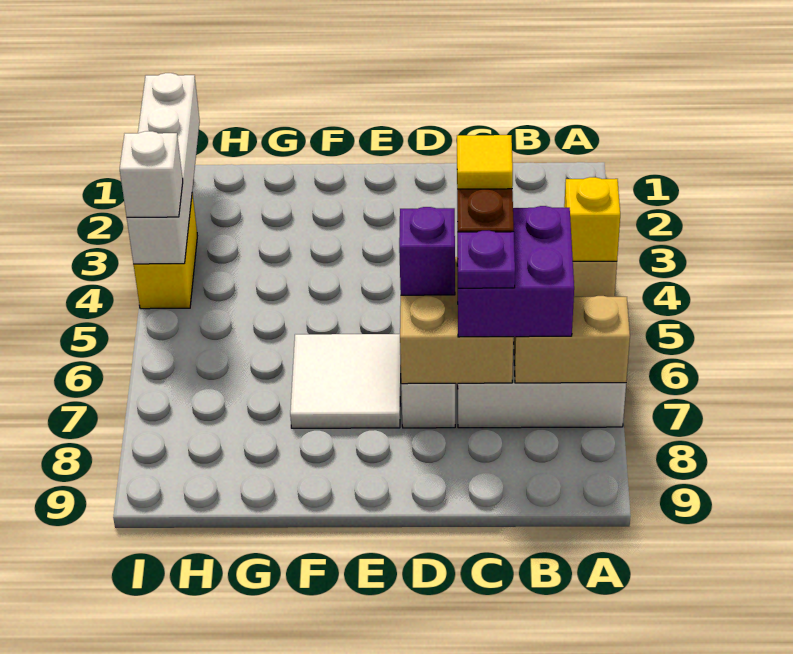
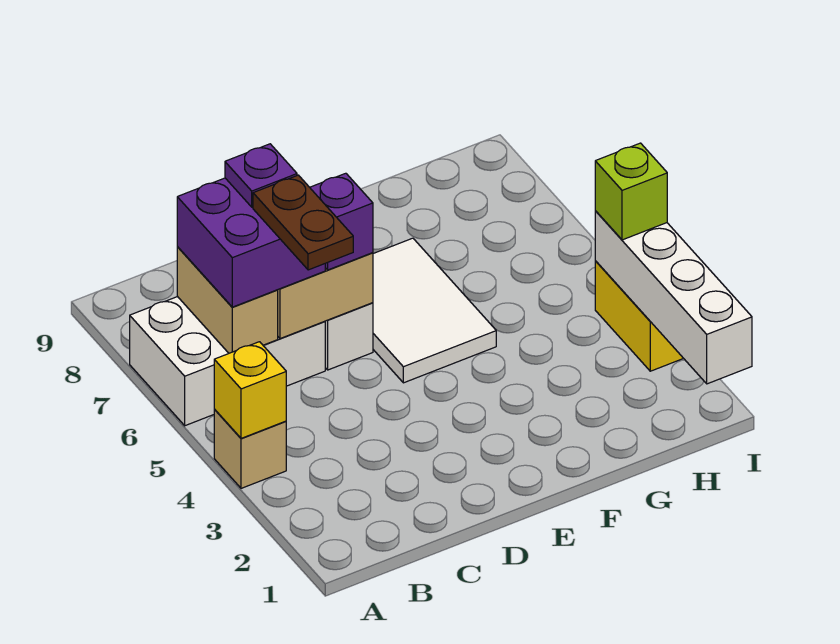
tan brick A7:B7 level 2 -> tan brick B6:B7 level 2
yellow tile C5 level 5 -> none
white tile E6:F7 level 1 -> white tile E5:F7 level 1
white brick I4 level 3 -> lime brick I4 level 3

